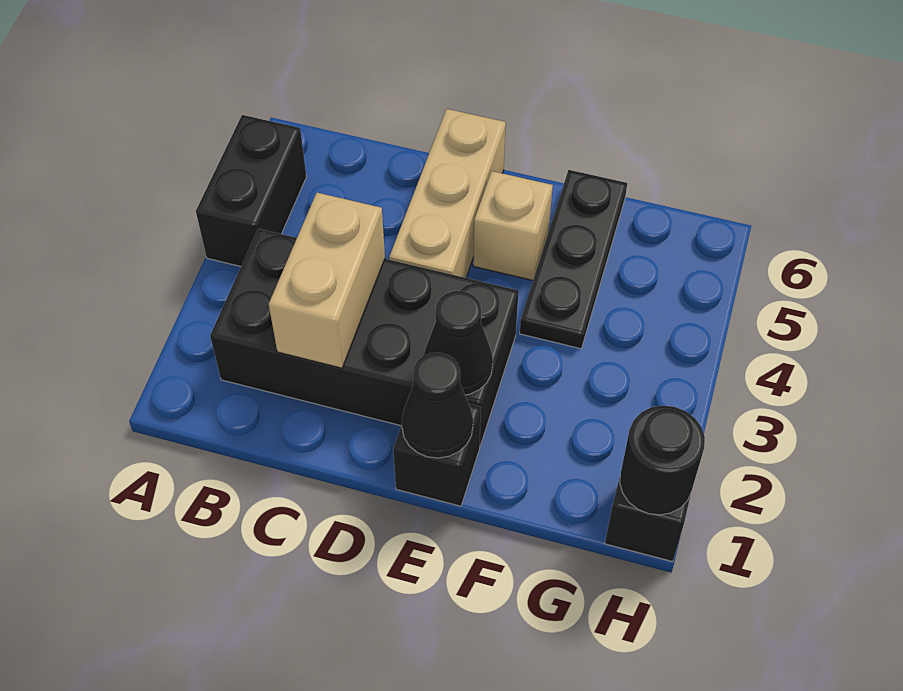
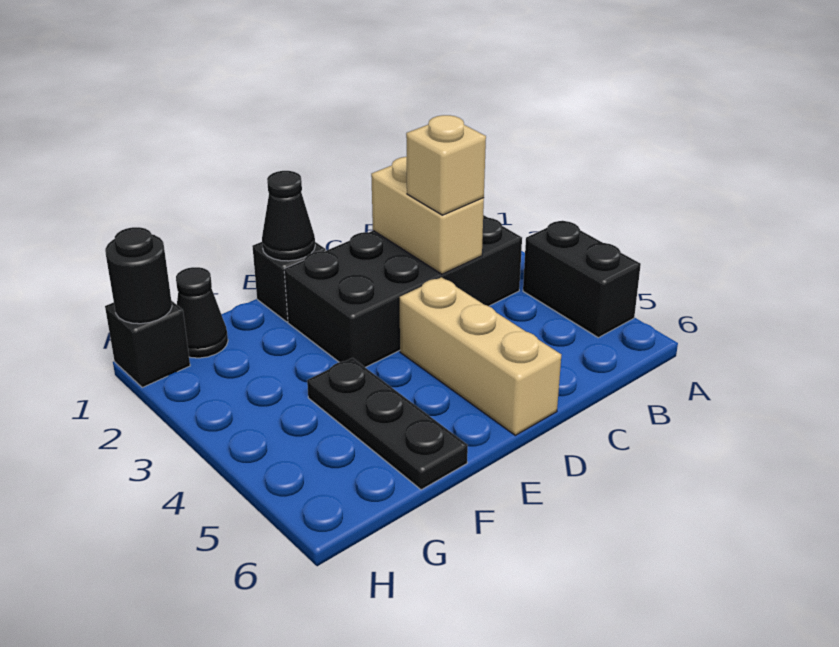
black cone E2 level 2 -> black cone G1 level 1
tan brick E5 level 1 -> tan brick C3 level 3

